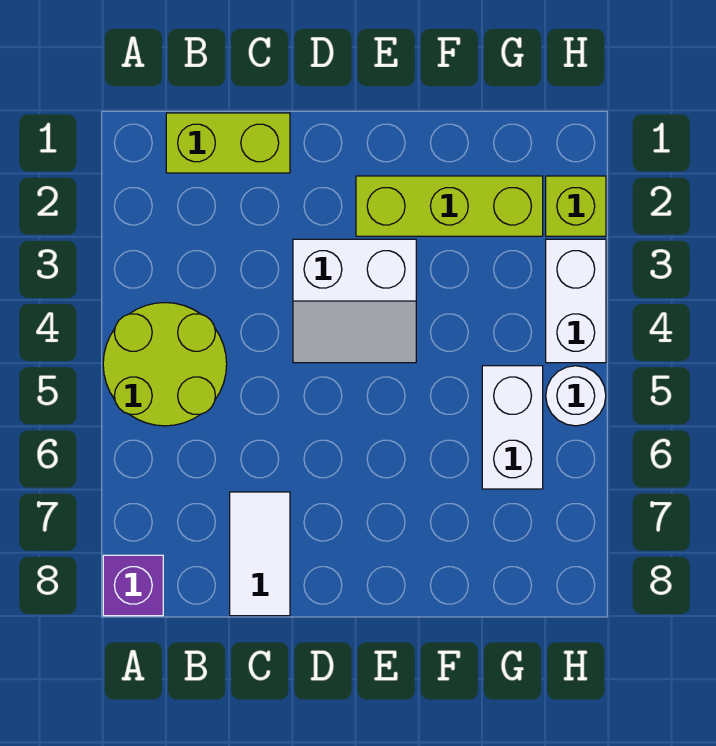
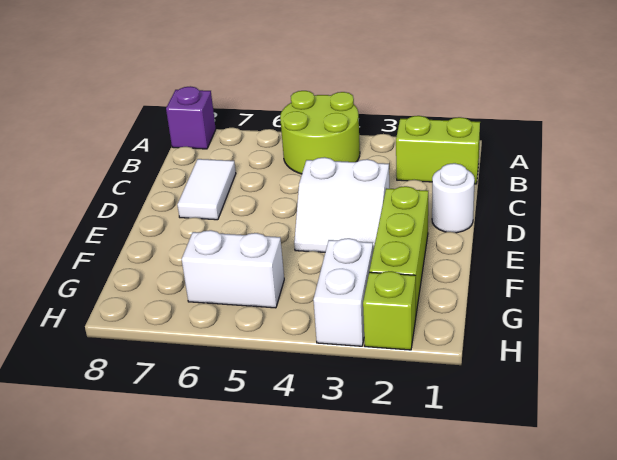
lime brick B1:C1 level 1 -> lime brick B1:B2 level 1
white tile C7:C8 level 1 -> white tile C7:D7 level 1
white slope D3:E4 level 1 top 3 -> white slope D3:E4 level 1 top D
white brick H3:H4 level 1 -> white brick G3:H3 level 1
white round brick H5 level 1 -> white round brick D1 level 1

